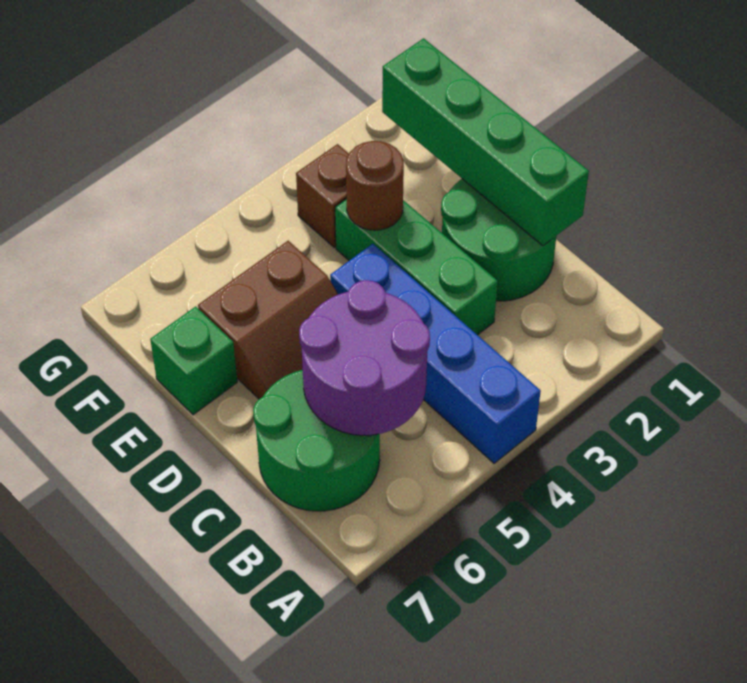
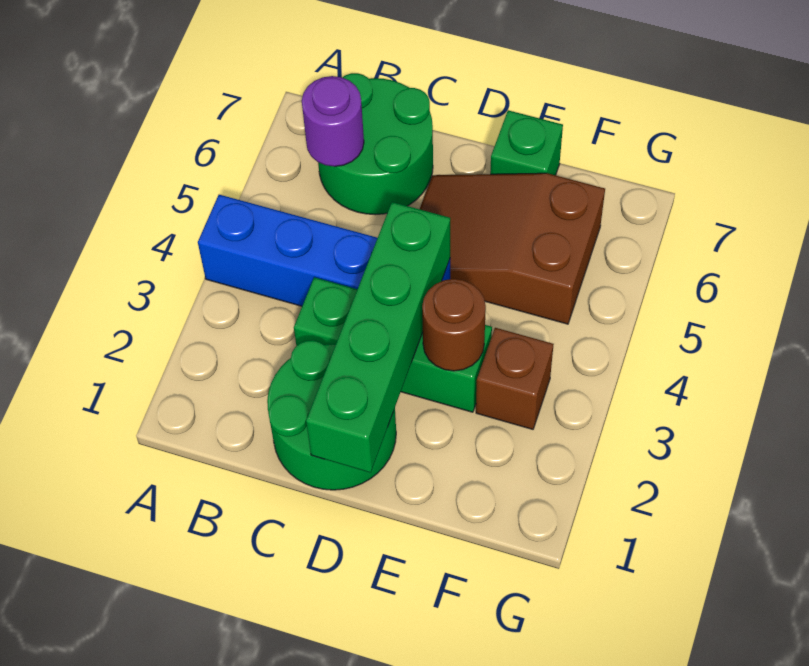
purple round brick B5:C6 level 2 -> purple round brick B6 level 2
green brick C1:F1 level 2 -> green brick D1:D4 level 2
brown slope D5:E6 level 1 top E -> brown slope D5:F6 level 1 top F

